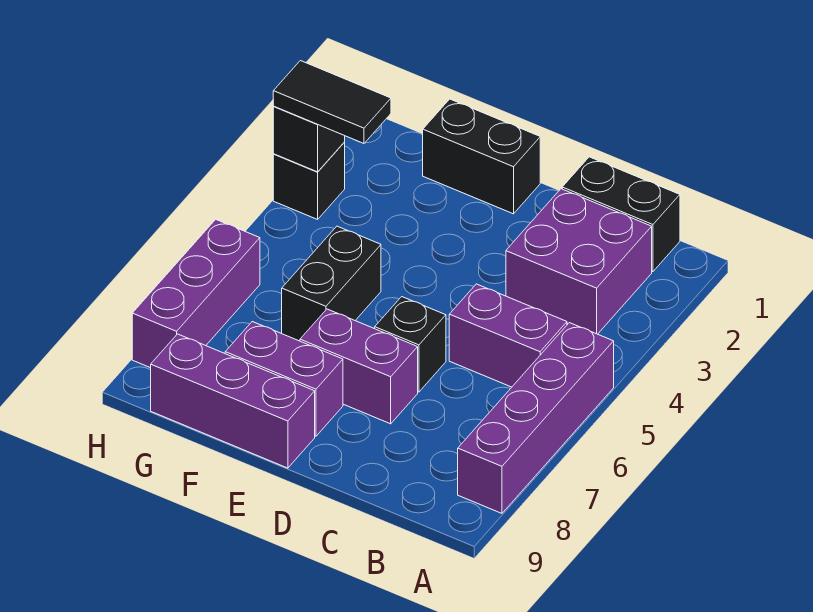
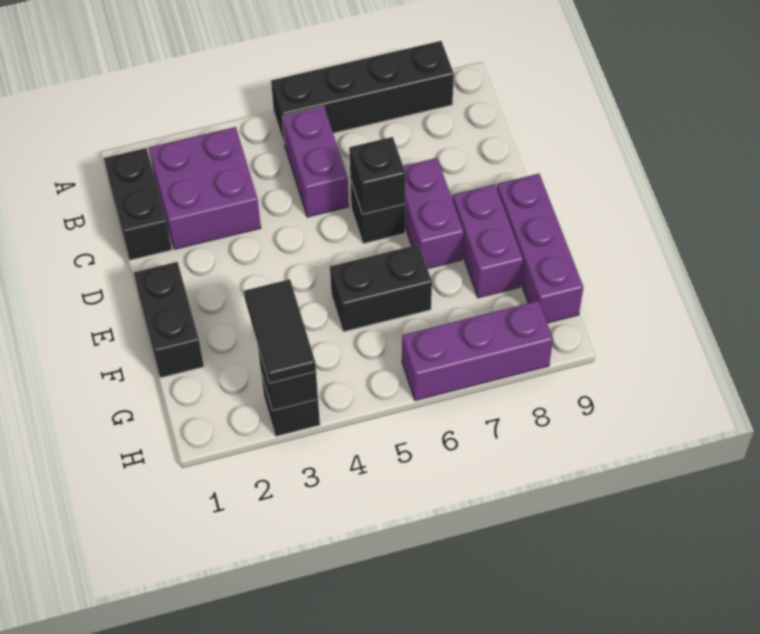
purple brick A5:A8 level 1 -> black brick A5:A8 level 1
none -> black brick D6 level 2

